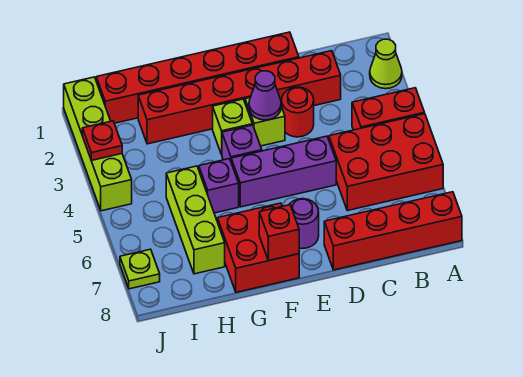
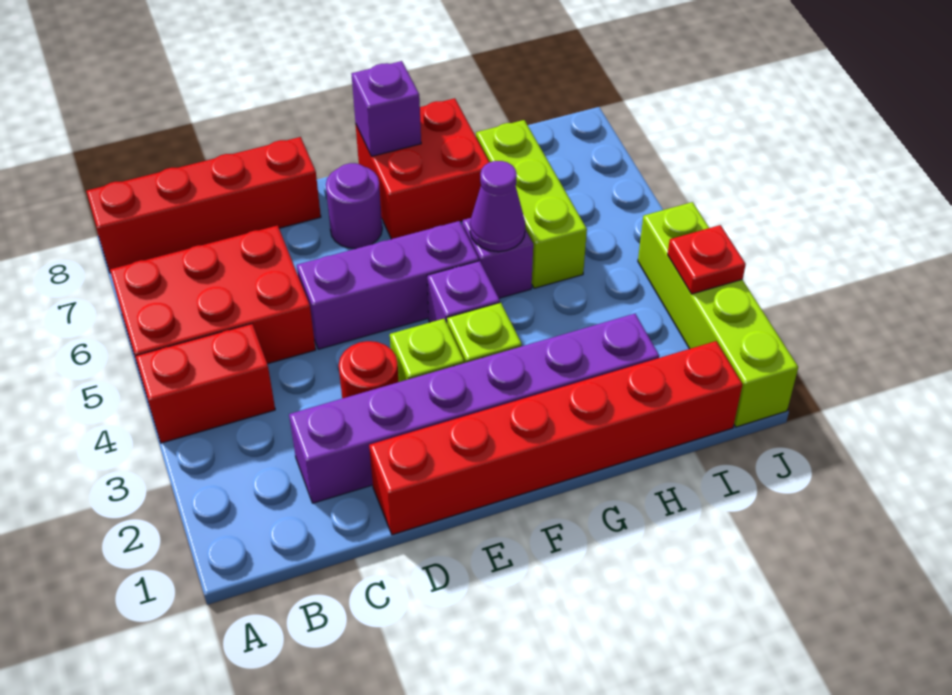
lime cone A2 level 1 -> none
red brick C2:H2 level 1 -> purple brick C2:H2 level 1
purple cone E3 level 2 -> purple cone G5 level 2
red brick F8 level 2 -> purple brick F8 level 2
lime plate J7 level 1 -> none

